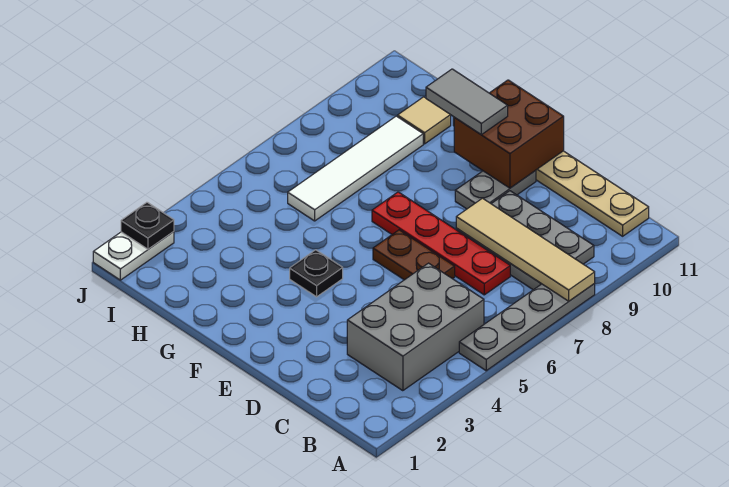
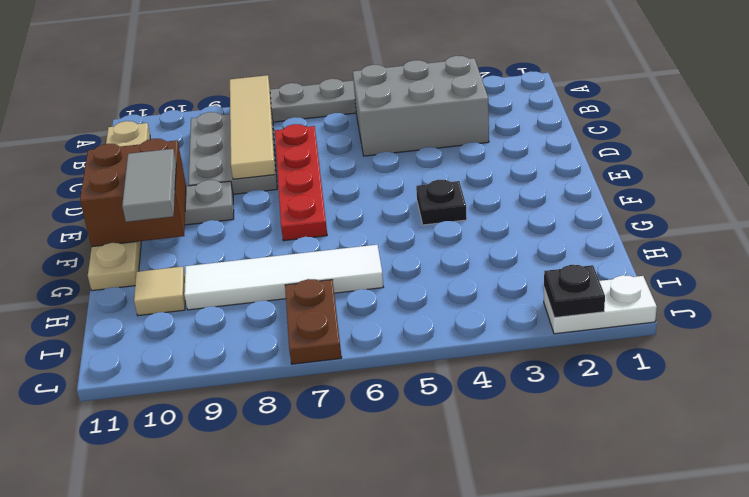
brown plate D6:E6 level 1 -> brown plate I7:J7 level 1

